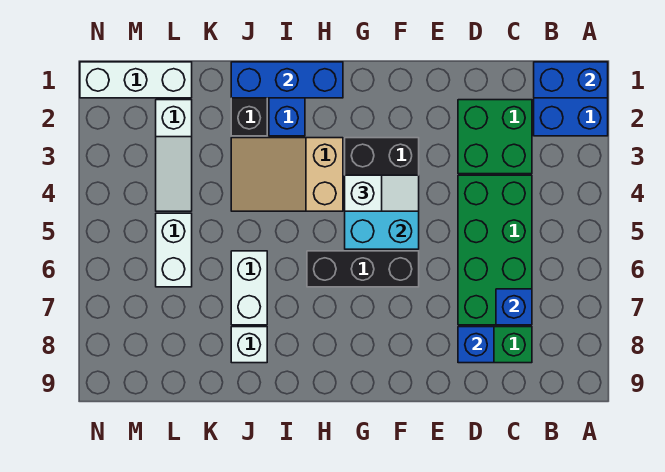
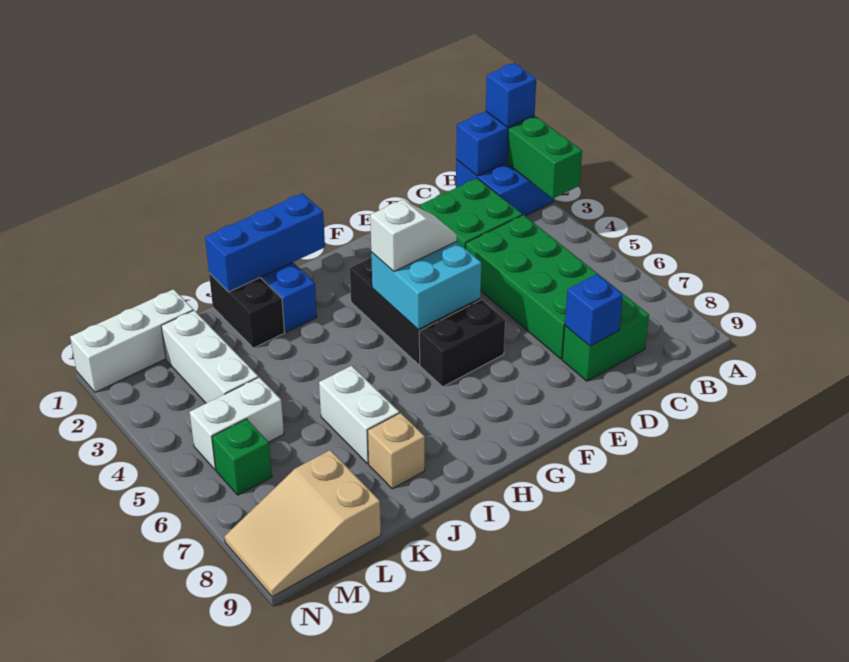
none -> green brick A2:A3 level 2
blue brick C7 level 2 -> blue brick A1 level 3
black brick F6:H6 level 1 -> black brick F6:G6 level 1
tan slope H3:J4 level 1 top H -> tan slope L8:N9 level 1 top L
white brick J8 level 1 -> tan brick J8 level 1
white slope L2:L4 level 1 top 2 -> white brick L2:L4 level 1
white brick L5:L6 level 1 -> white brick L5:M5 level 1
none -> green brick M6 level 1

